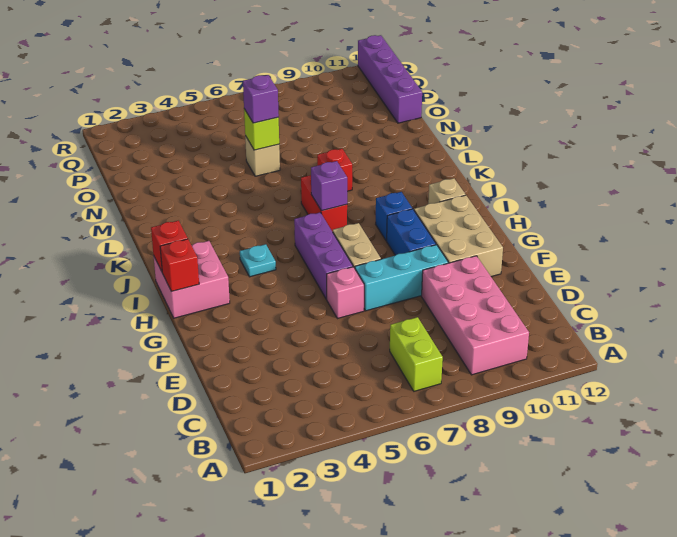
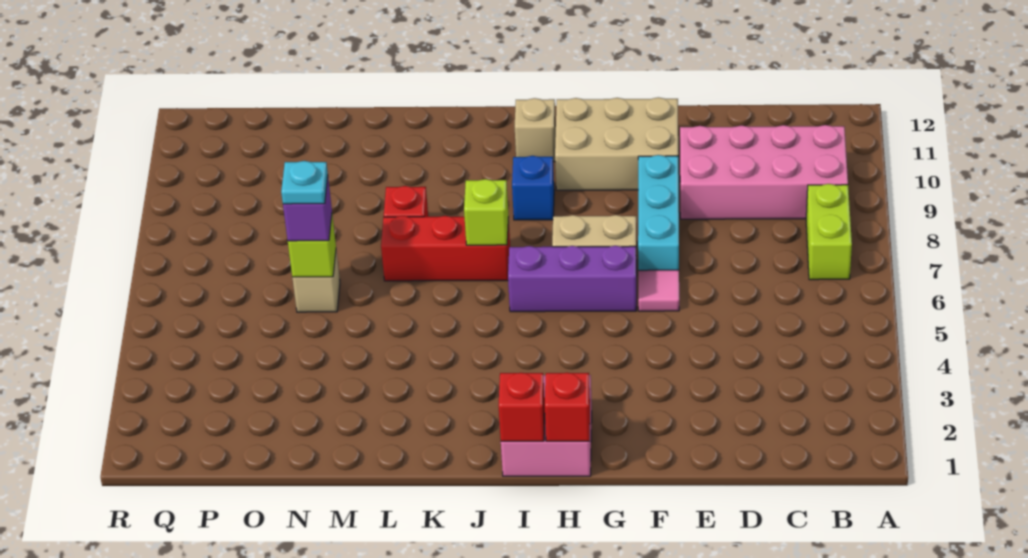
lime brick B7:C7 level 1 -> lime brick B7:B8 level 1
pink brick F6 level 1 -> pink tile F6 level 1
blue brick G9:H9 level 1 -> none
cyan plate I4 level 1 -> cyan plate N6 level 4
red brick J7:K7 level 1 -> red brick J7:L7 level 1
purple brick J7 level 2 -> lime brick J7 level 2
purple brick O12:R12 level 1 -> none

